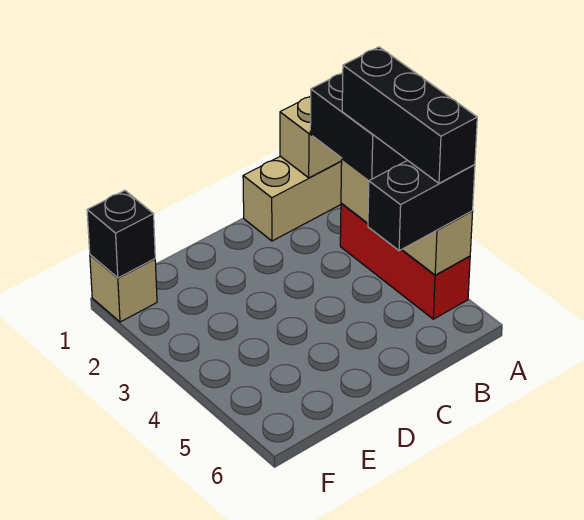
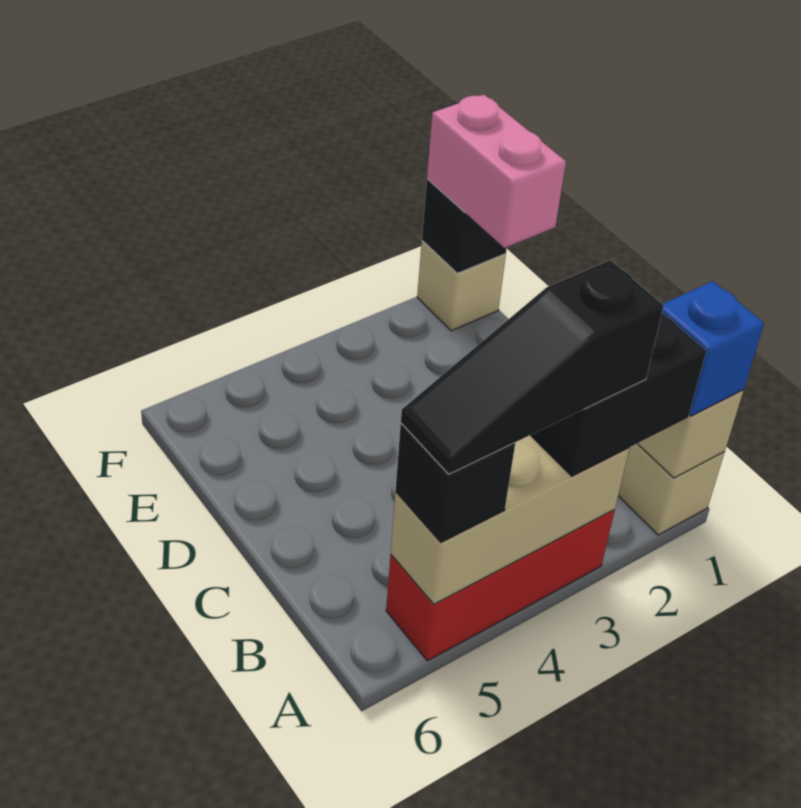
none -> blue brick A1 level 3
black brick A3:A5 level 4 -> black slope A3:A5 level 4 top 3
black brick A5:B5 level 3 -> black brick A5 level 3
none -> pink brick E1:F1 level 3

